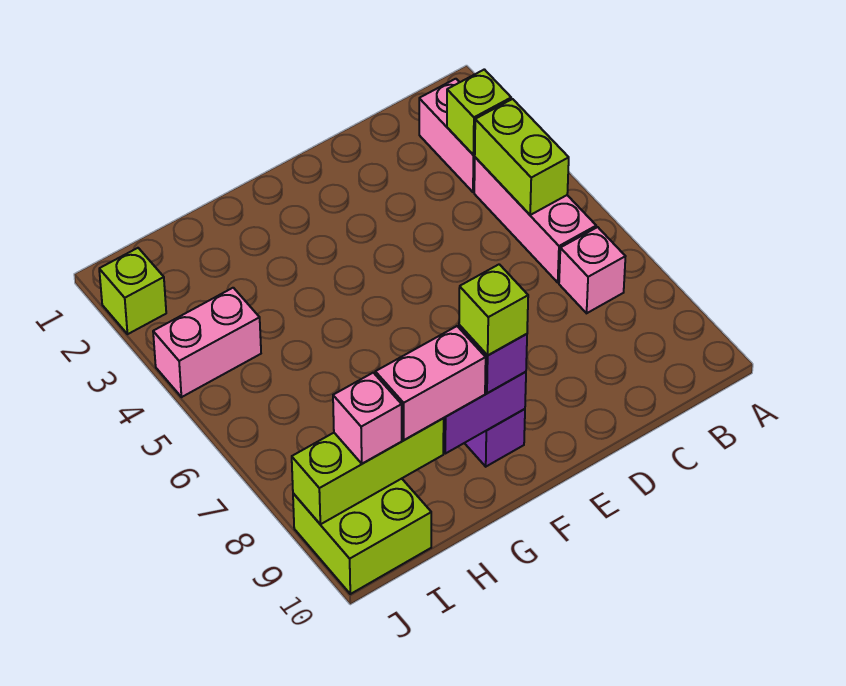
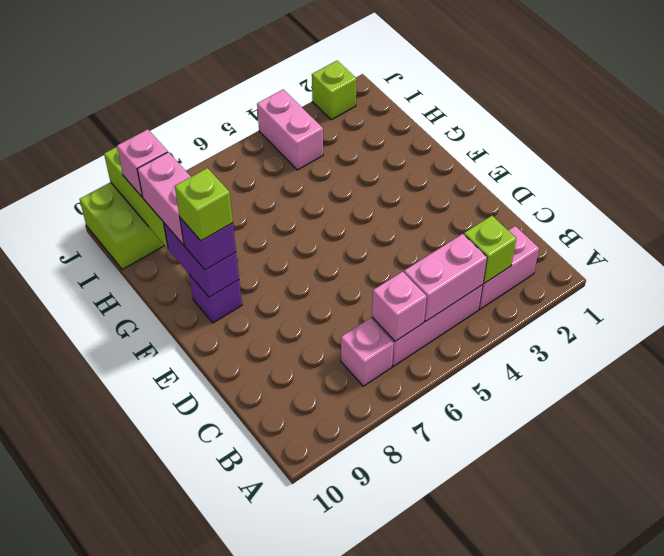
lime brick B4:B5 level 2 -> pink brick B4:B5 level 2
none -> pink brick B6 level 2

